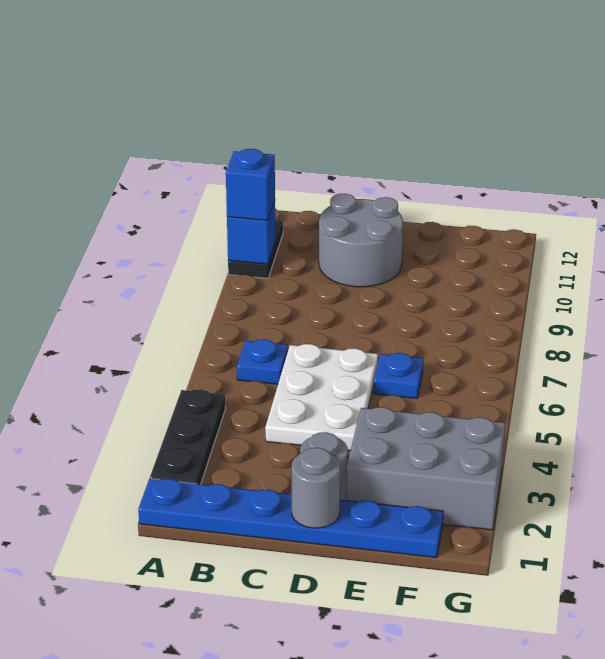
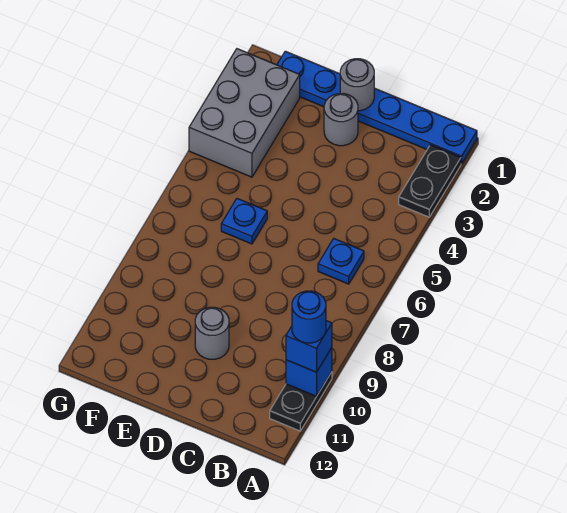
black plate A2:A4 level 1 -> black plate A2:A3 level 1
none -> blue round brick A10 level 4
white plate C4:D6 level 1 -> none
grey round brick C10:D11 level 1 -> grey round brick D10 level 1
grey brick E2:G3 level 1 -> grey brick F2:G4 level 1

